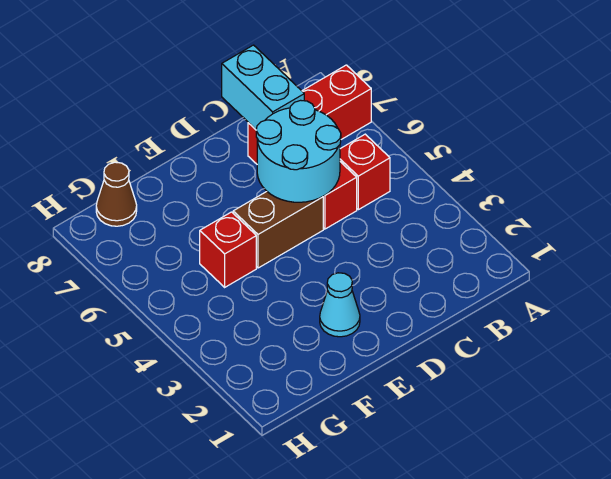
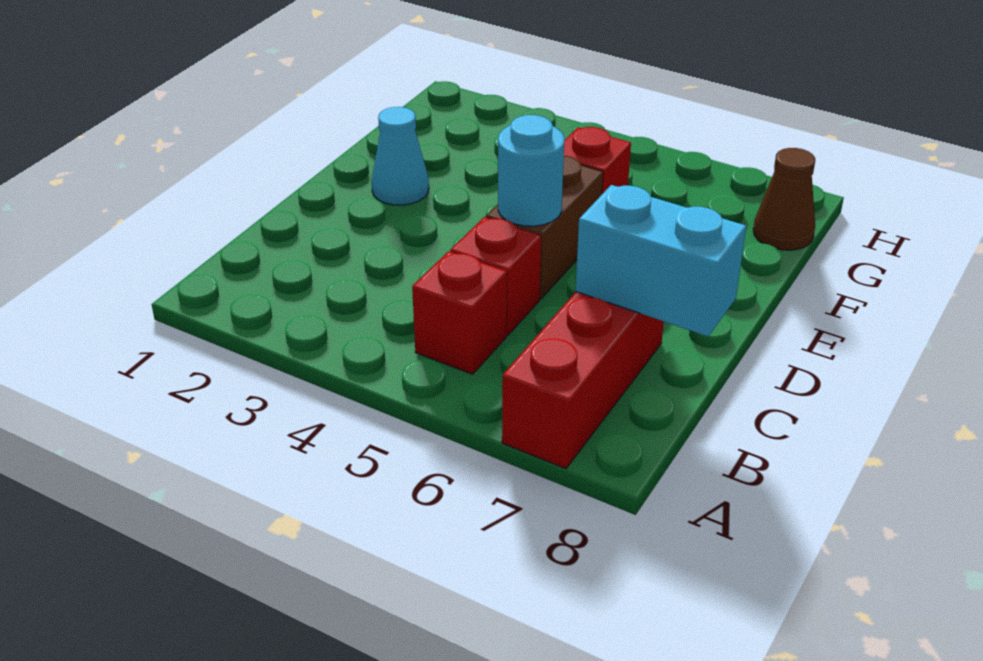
cyan round brick C5:D6 level 2 -> cyan round brick D5 level 2

